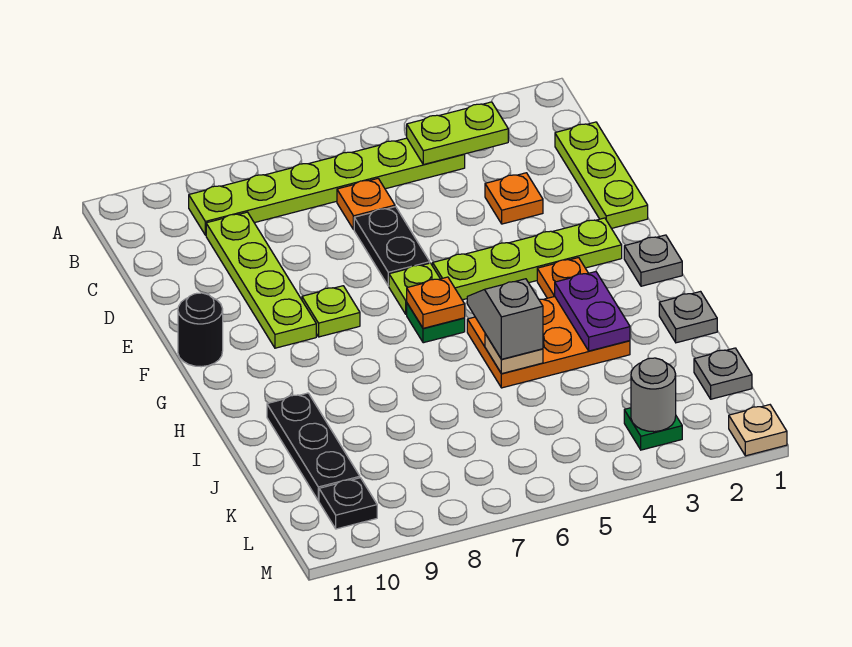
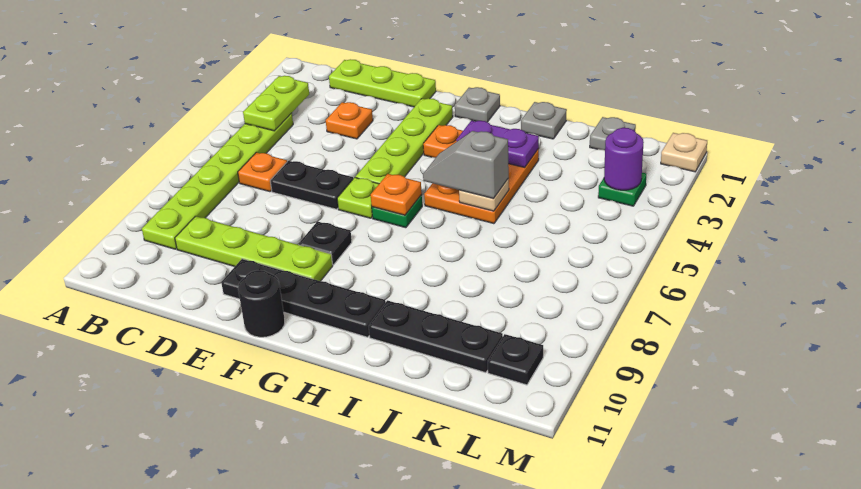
none -> black plate E10:H10 level 1
lime plate F8 level 1 -> black plate F8 level 1
grey round brick L3 level 2 -> purple round brick L3 level 2

